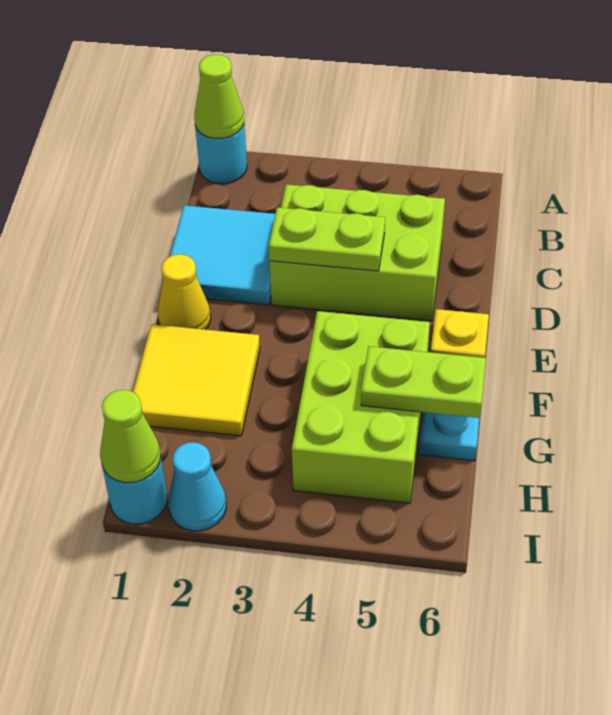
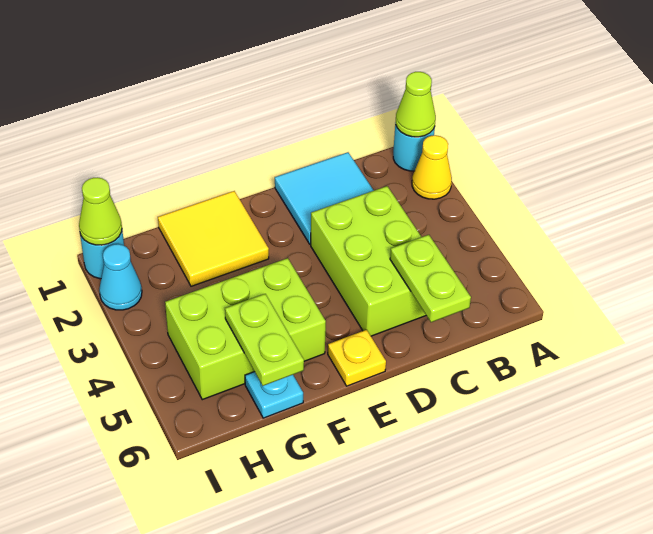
lime plate D3:D4 level 2 -> lime plate C5:C6 level 2
yellow cone E1 level 1 -> yellow cone A2 level 1

